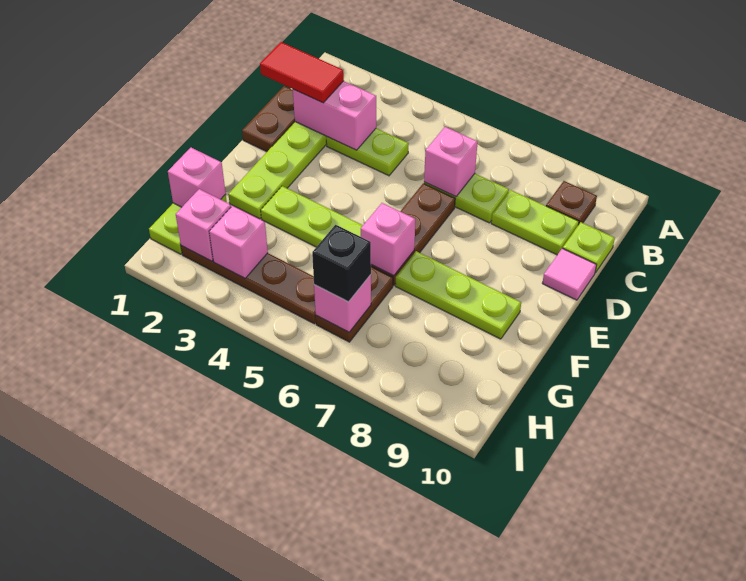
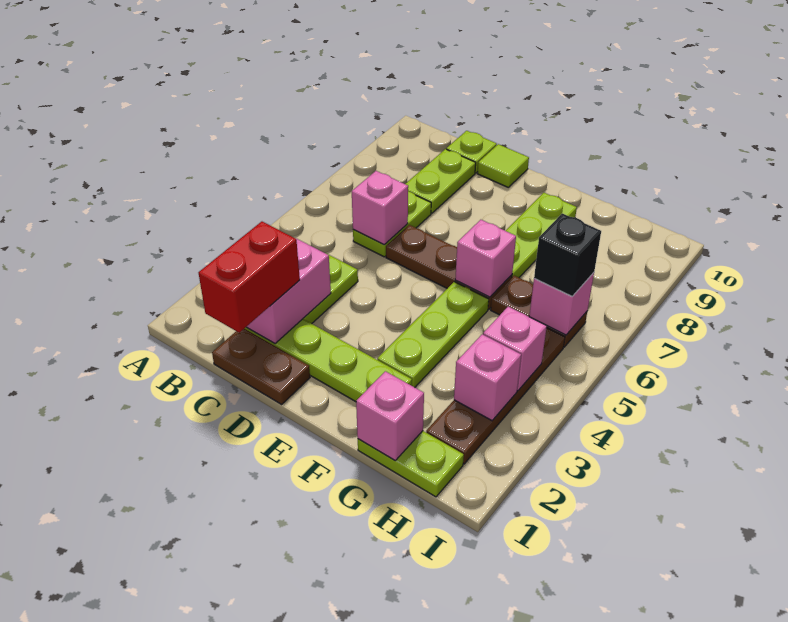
brown plate B9 level 1 -> none
red tile C1:C2 level 3 -> red brick C1:C2 level 3
pink tile D10 level 1 -> lime tile D10 level 1
pink brick H2 level 2 -> pink brick H4 level 2

